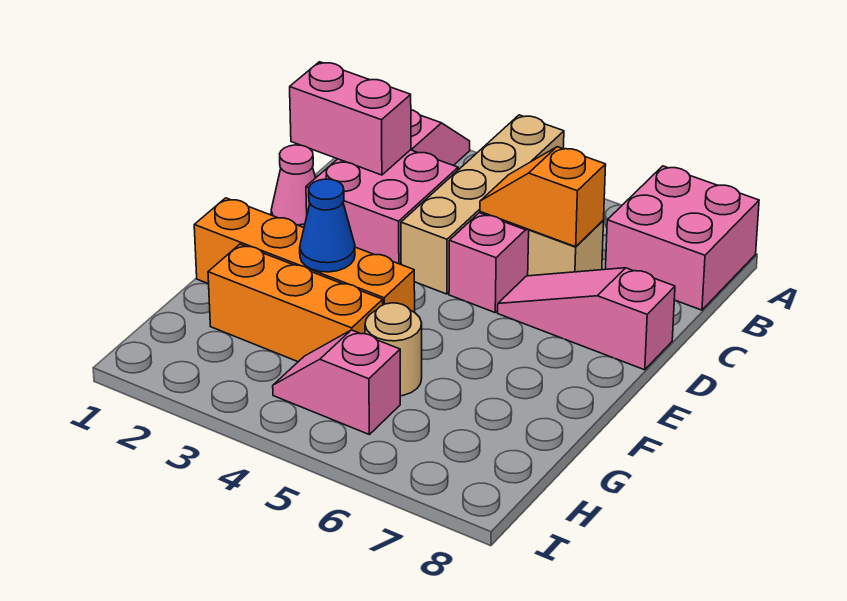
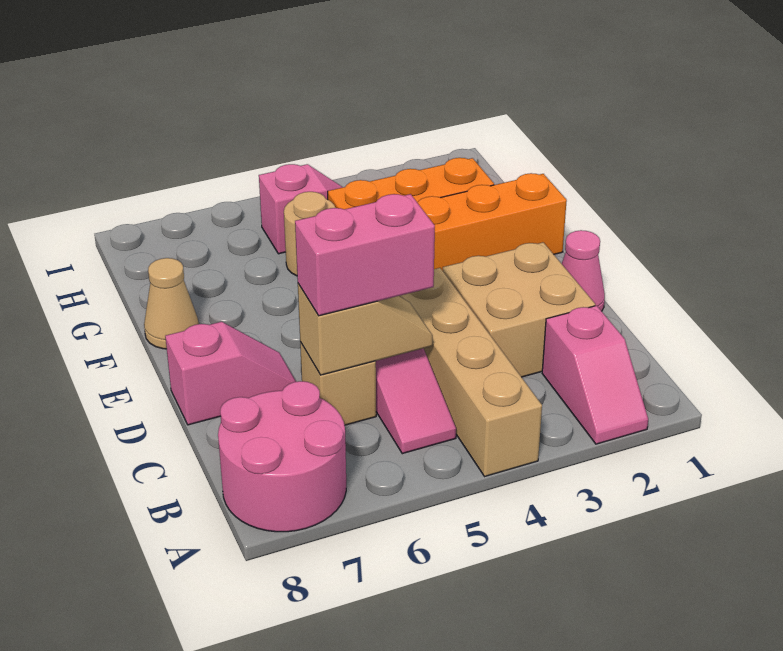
pink brick A7:B8 level 1 -> pink round brick A7:B8 level 1
pink brick C1:C2 level 2 -> pink brick C5:C6 level 3
pink brick C2:D3 level 1 -> tan brick C2:D3 level 1
orange slope C5:C6 level 2 top 6 -> tan slope C5:C6 level 2 top 6
pink slope D6:D8 level 1 top 8 -> pink slope D7:D8 level 1 top 8
blue cone F3 level 2 -> none
none -> tan cone F8 level 1

